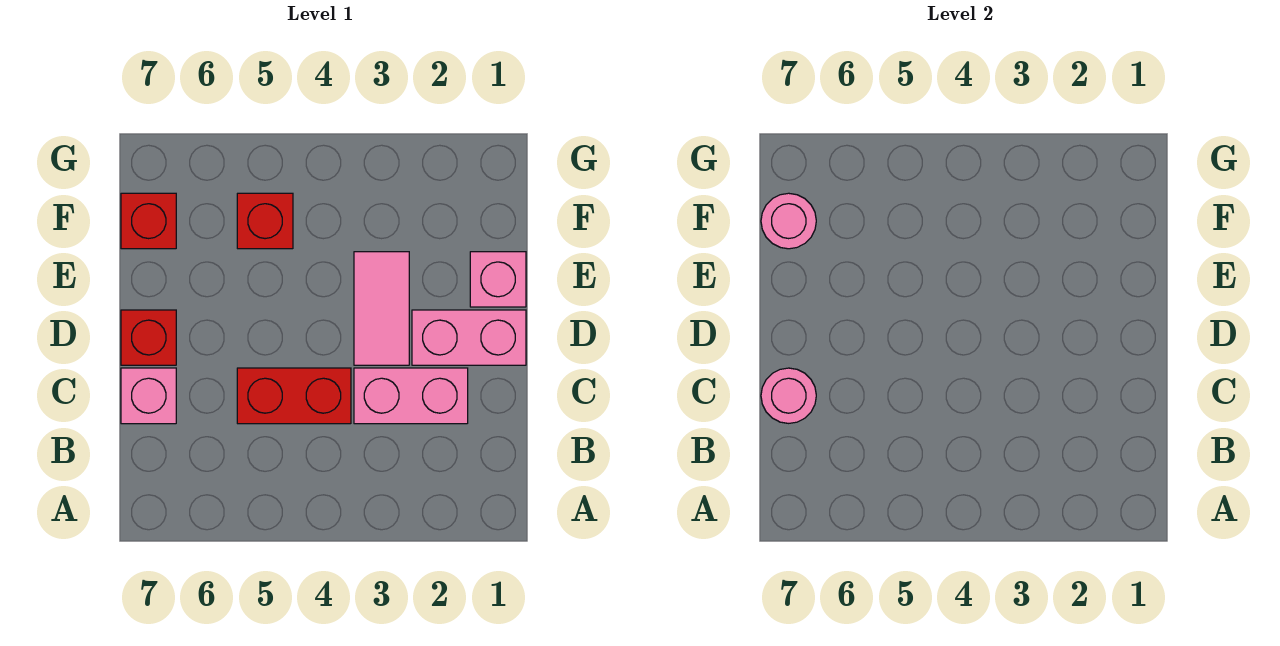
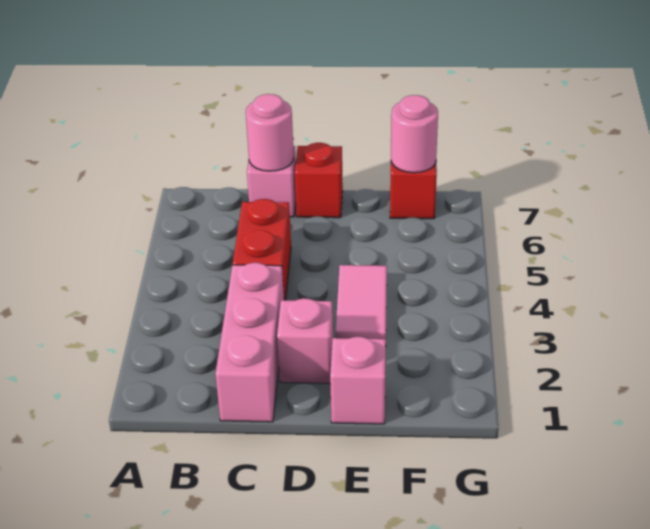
pink brick C2:C3 level 1 -> pink brick C1:C3 level 1
pink brick D1:D2 level 1 -> pink brick D2 level 1
pink tile D3:E3 level 1 -> pink tile E3:E4 level 1
red brick F5 level 1 -> none

